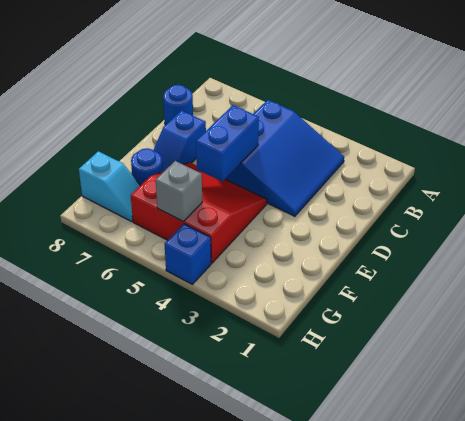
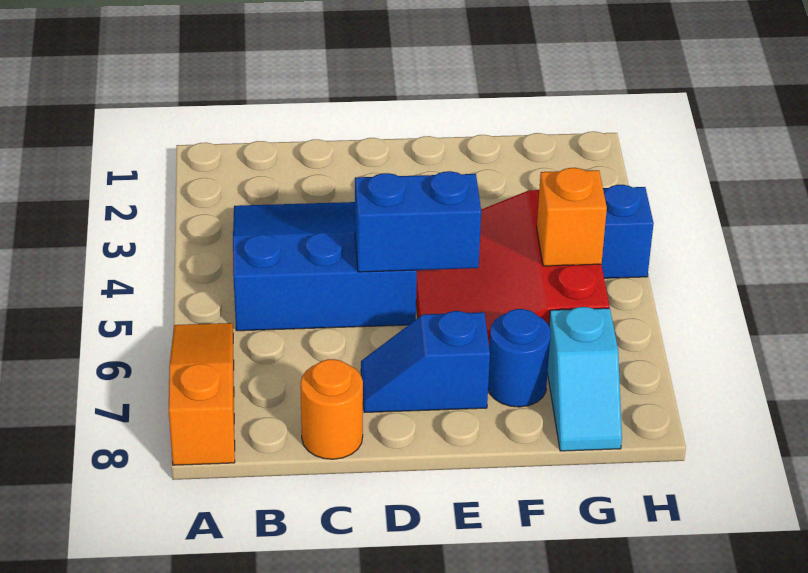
none -> orange slope A6:A8 level 1 top 8
blue round brick C8 level 1 -> orange round brick C8 level 1
blue slope D7:E7 level 1 top D -> blue slope D7:E7 level 1 top E
grey brick G5 level 2 -> orange brick G5 level 2
cyan slope G7:G8 level 1 top 8 -> cyan slope G7:G8 level 1 top 7

